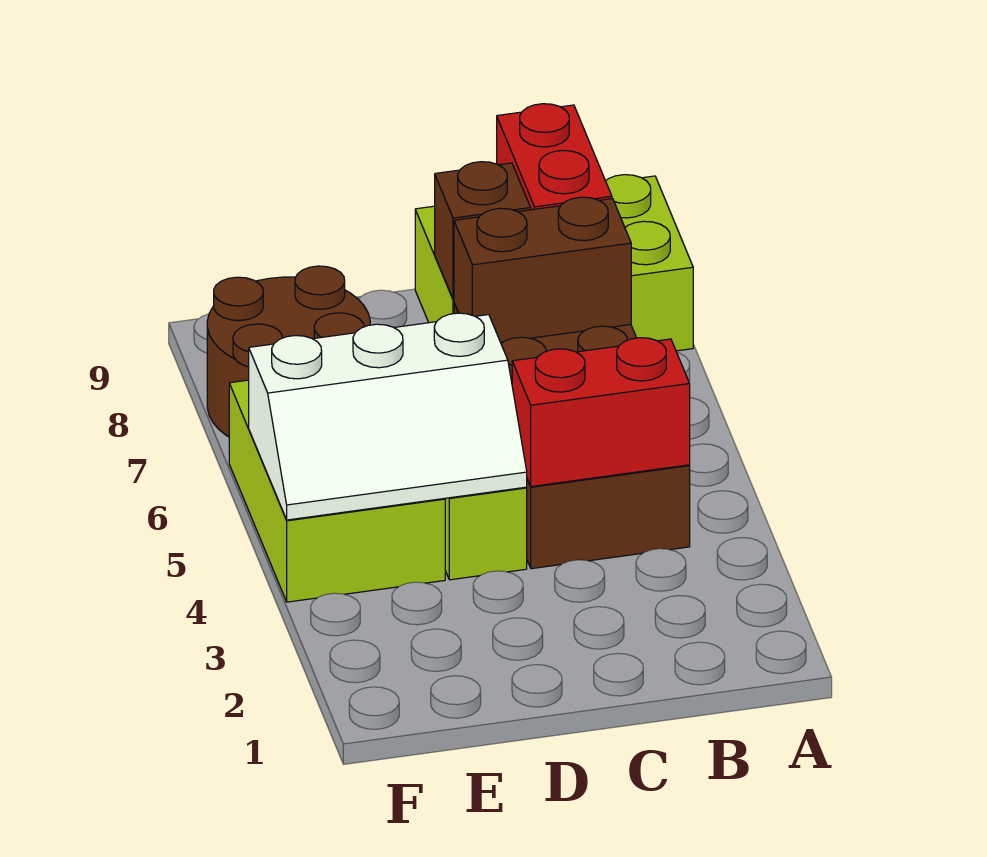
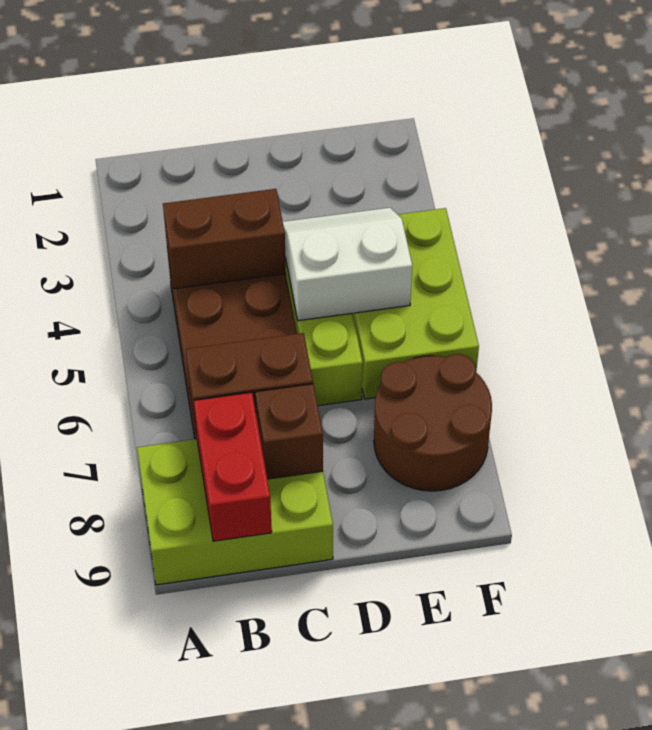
red brick B4:C4 level 2 -> brown brick B4:C4 level 2
white slope D4:F5 level 2 top 5 -> white slope D4:E5 level 2 top 5

